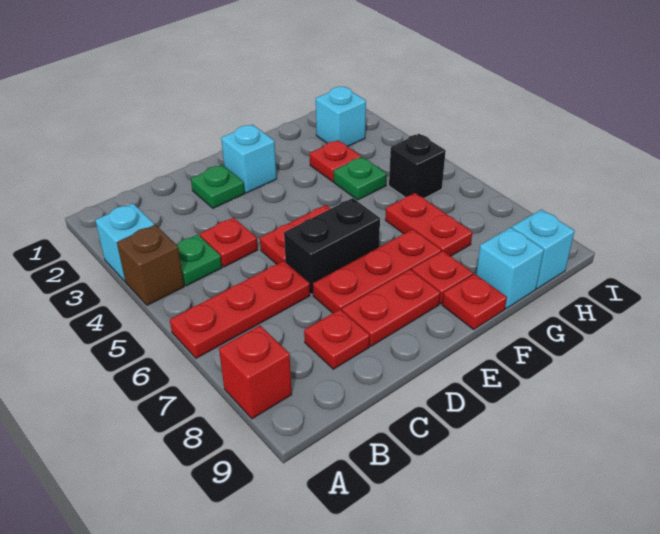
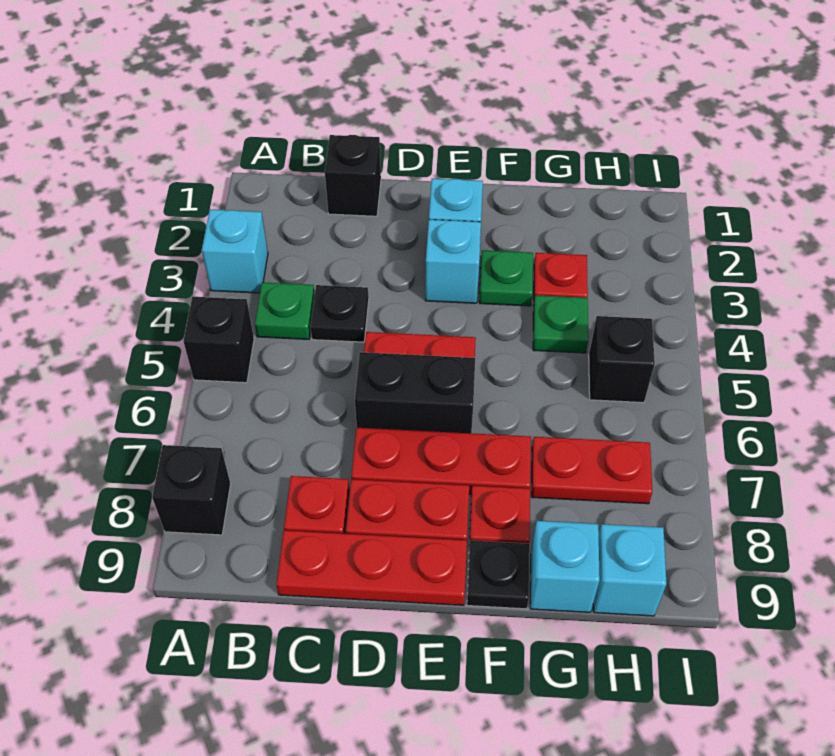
brown brick A4 level 1 -> none
none -> black brick A5 level 1
red plate A6:C6 level 1 -> red plate C9:E9 level 1
red brick A8 level 1 -> black brick A8 level 1
none -> black brick C1 level 1
red plate C4 level 1 -> black plate C4 level 1
green plate D2 level 1 -> green plate F3 level 1
red plate F9 level 1 -> black plate F9 level 1
red plate G6:G7 level 1 -> red plate G7:H7 level 1
cyan brick H2 level 1 -> cyan brick E3 level 1

